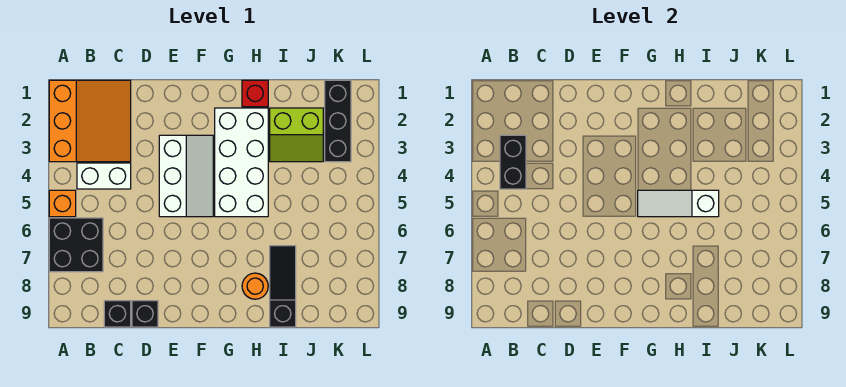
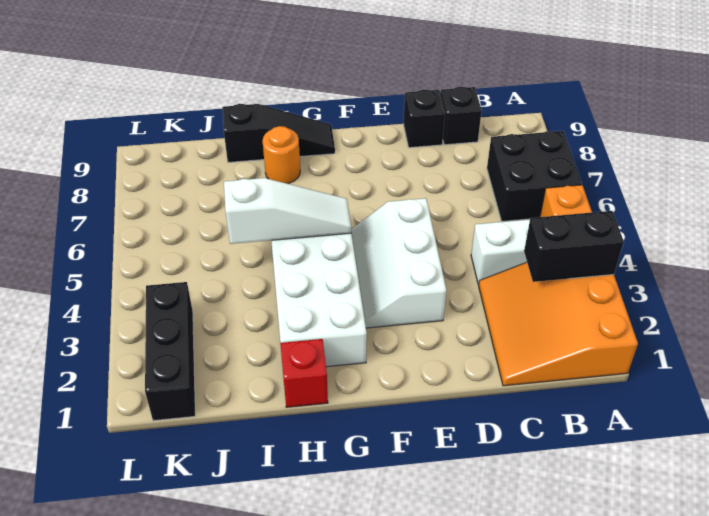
black brick B3:B4 level 2 -> black brick A3:B3 level 2
lime slope I2:J3 level 1 top 2 -> none
black slope I7:I9 level 1 top 9 -> black slope G9:I9 level 1 top I

